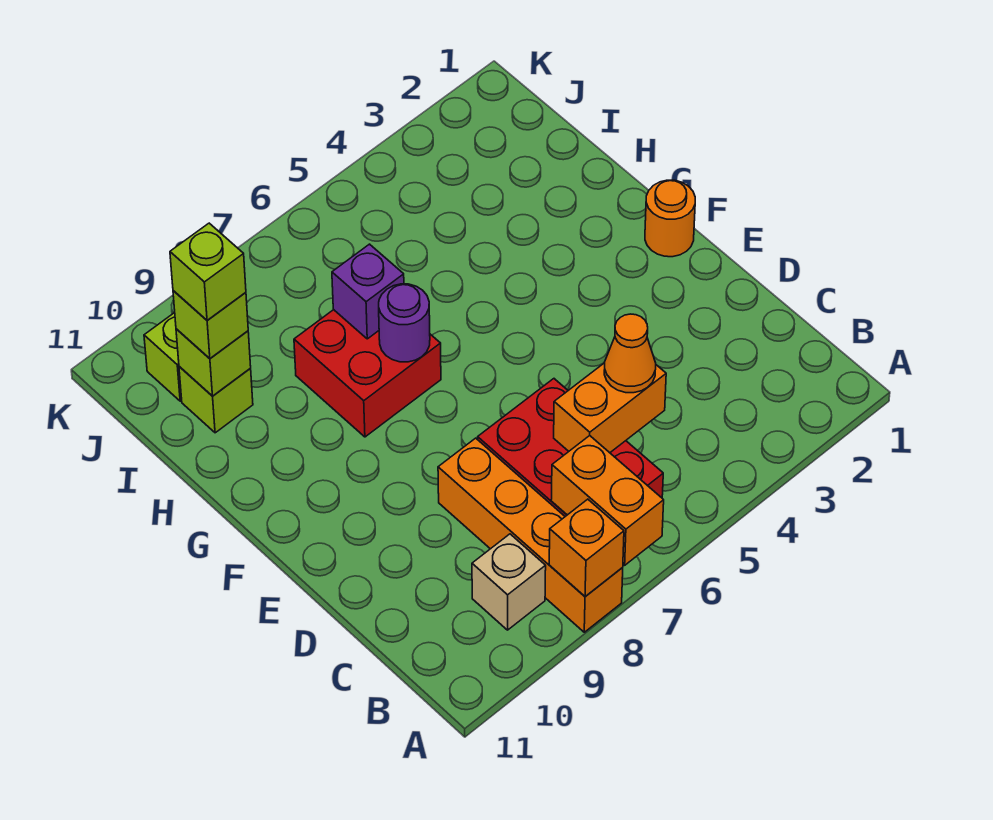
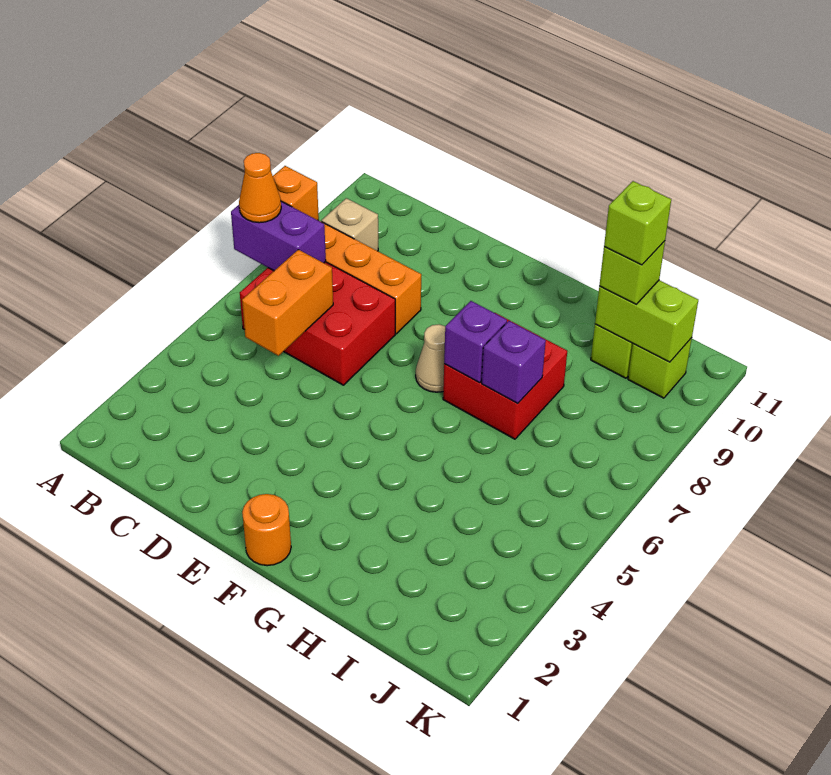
orange brick A7:B7 level 2 -> purple brick A7:B7 level 2
orange cone C5 level 3 -> orange cone A7 level 3
none -> tan cone F7 level 1
purple round brick G7 level 2 -> purple brick G7 level 2
lime brick I10 level 2 -> lime brick I10:J10 level 2

